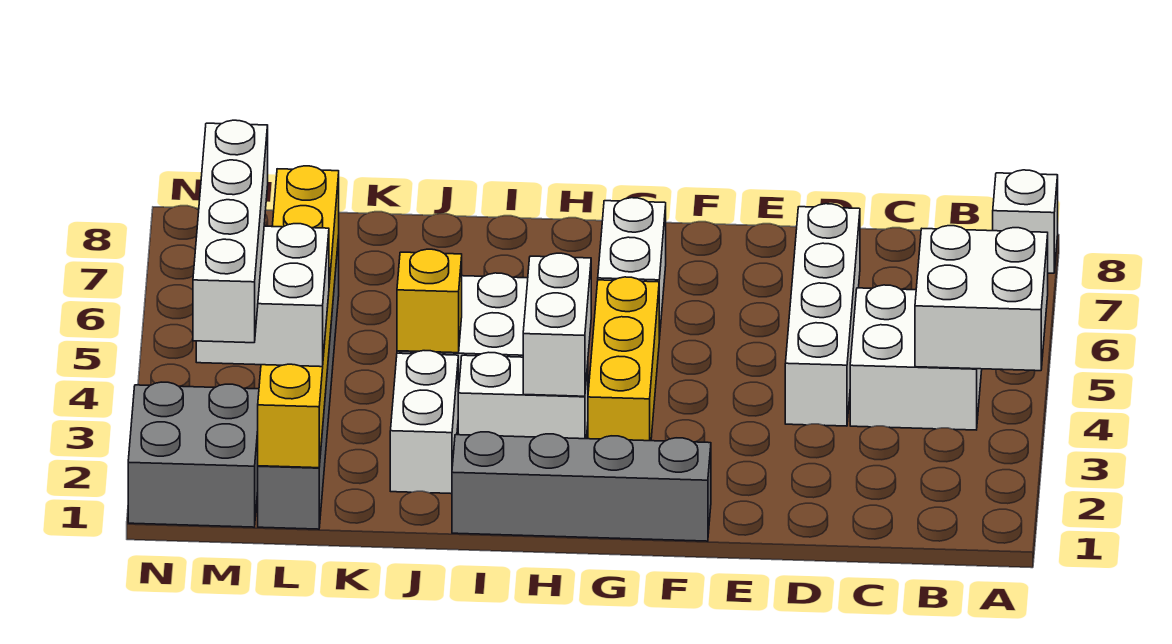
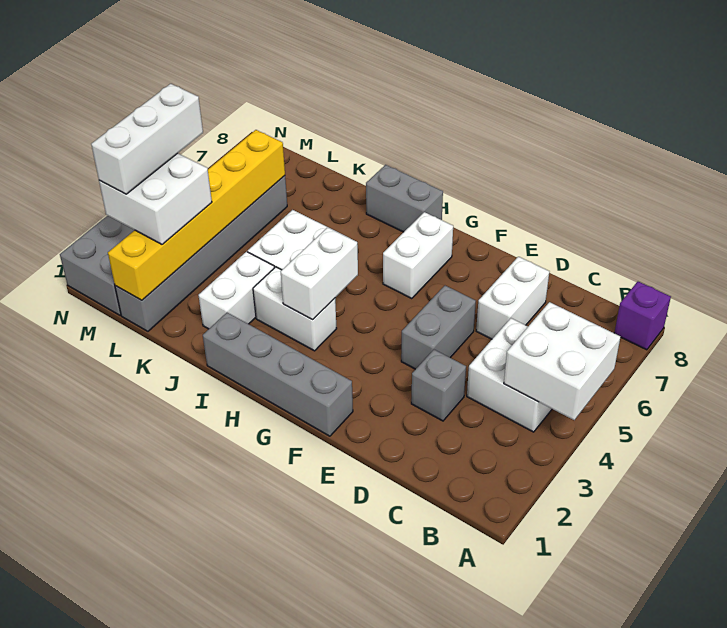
white brick A8 level 1 -> purple brick A8 level 1
none -> grey brick D3 level 1
white brick D4:D7 level 1 -> white brick D6:D7 level 1
none -> grey brick E4:E5 level 1
yellow brick G3:G5 level 1 -> none
none -> grey brick H8:I8 level 1
yellow brick J4 level 2 -> none
white brick M1:M4 level 4 -> white brick M2:M4 level 4

